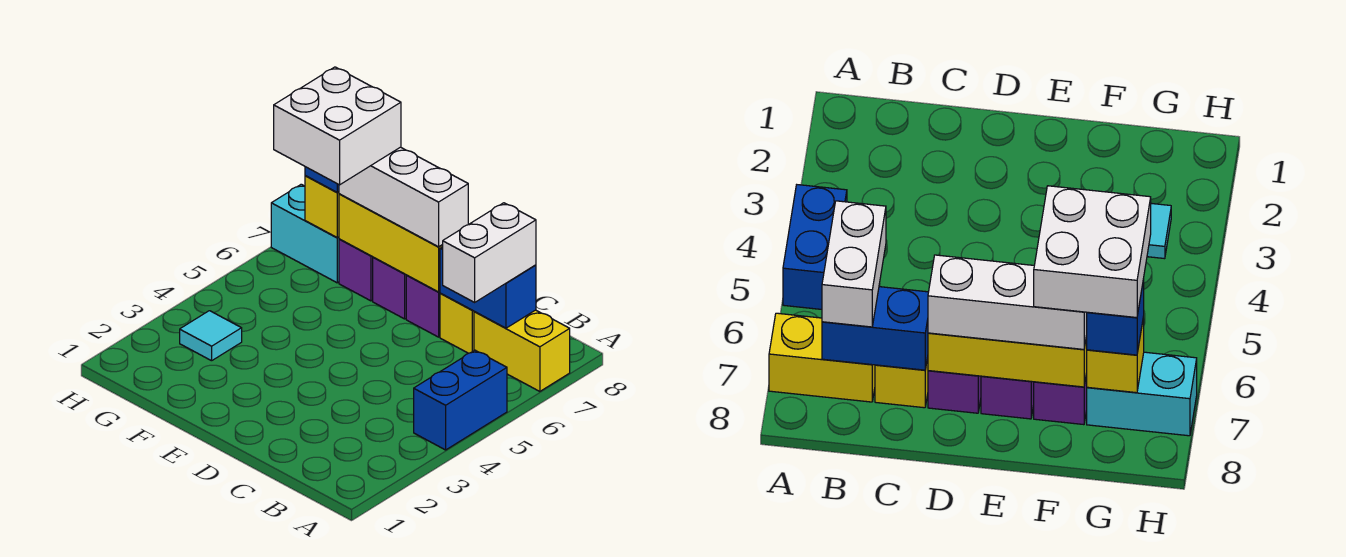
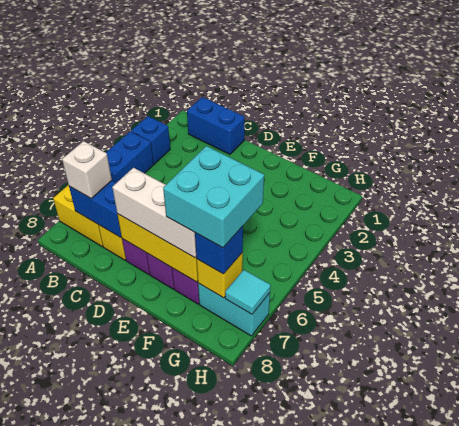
none -> blue brick A3 level 1
none -> blue brick B1:C1 level 1
white brick B6:B7 level 3 -> white brick B7 level 3
white brick F6:G7 level 4 -> cyan brick F6:G7 level 4
cyan tile G3 level 1 -> cyan tile H7 level 2

